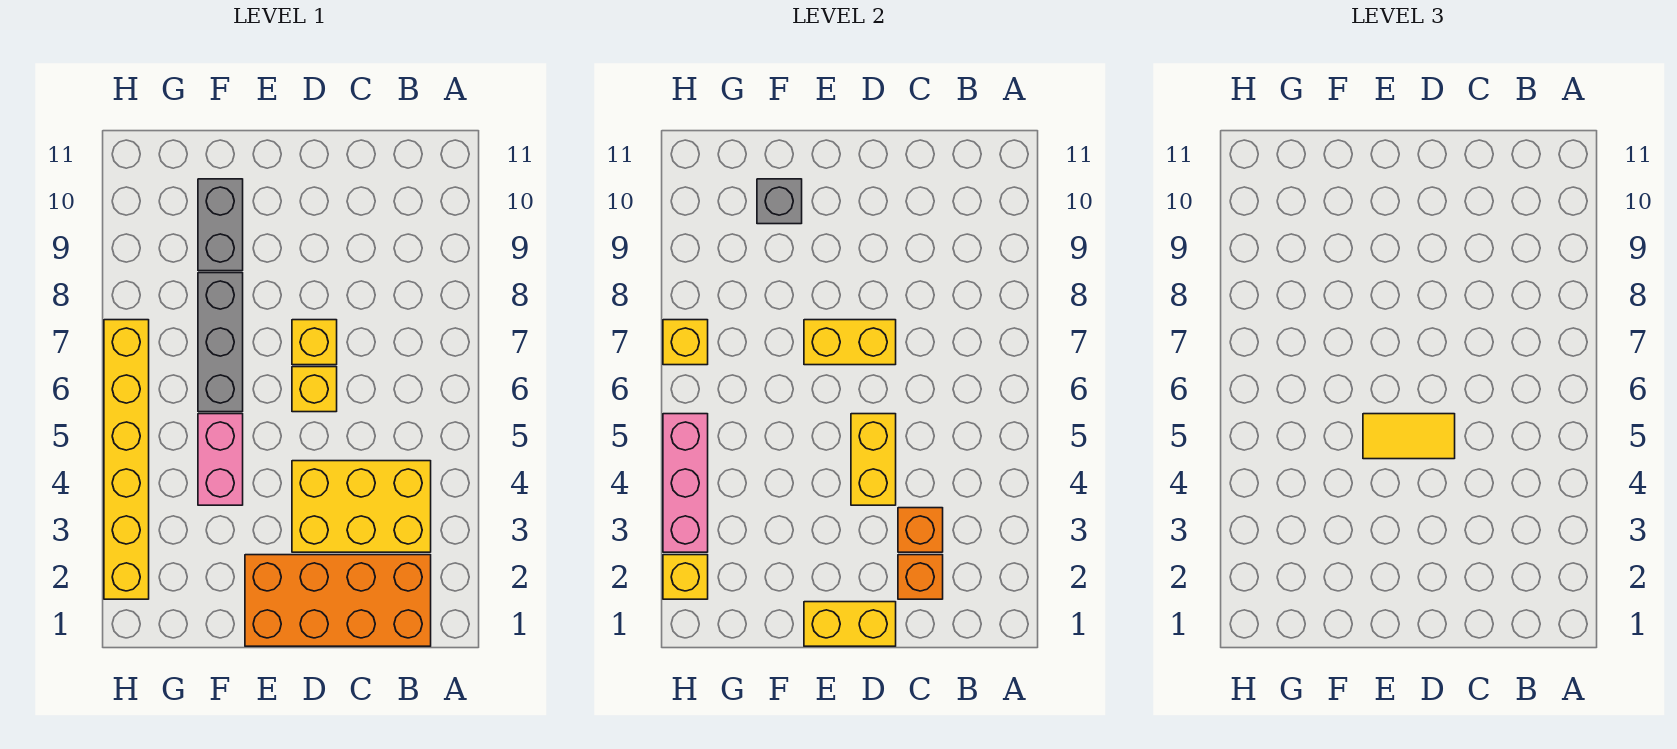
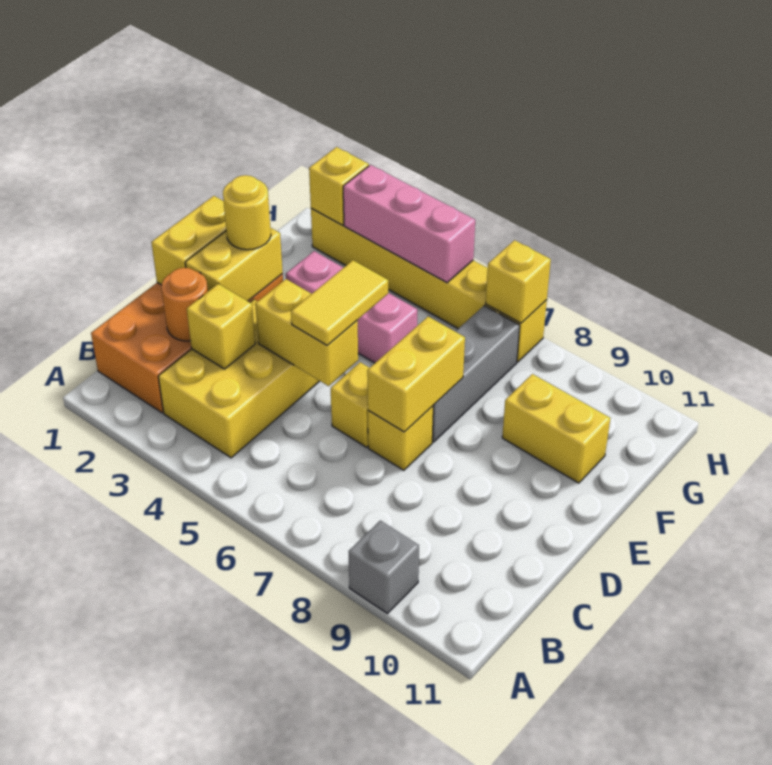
orange brick C2 level 2 -> orange round brick C2 level 2
orange brick C3 level 2 -> yellow brick C3 level 2
none -> yellow brick D2:E2 level 2
none -> yellow round brick E2 level 3
pink brick F4:F5 level 1 -> pink brick F3:F5 level 1
grey brick F6:F8 level 1 -> grey brick E7:G7 level 1
grey brick F9:F10 level 1 -> yellow brick F9:F10 level 1
grey brick F10 level 2 -> grey brick A9 level 1

